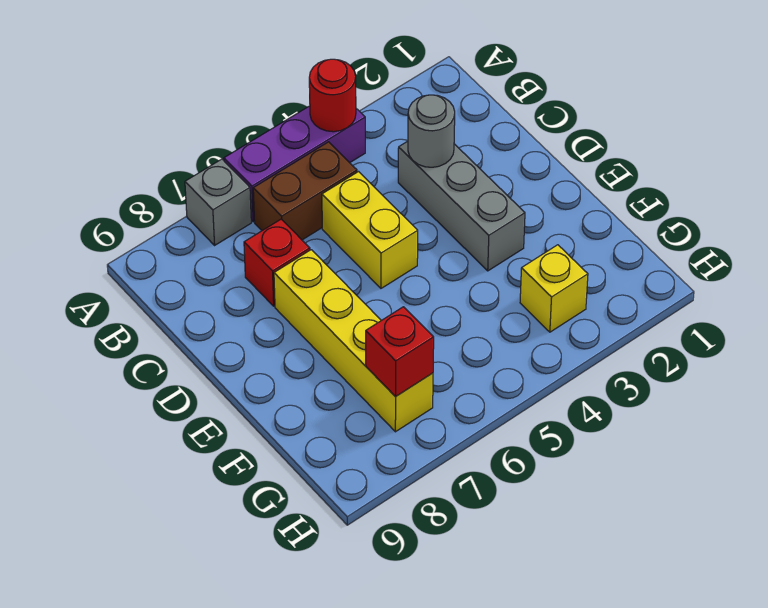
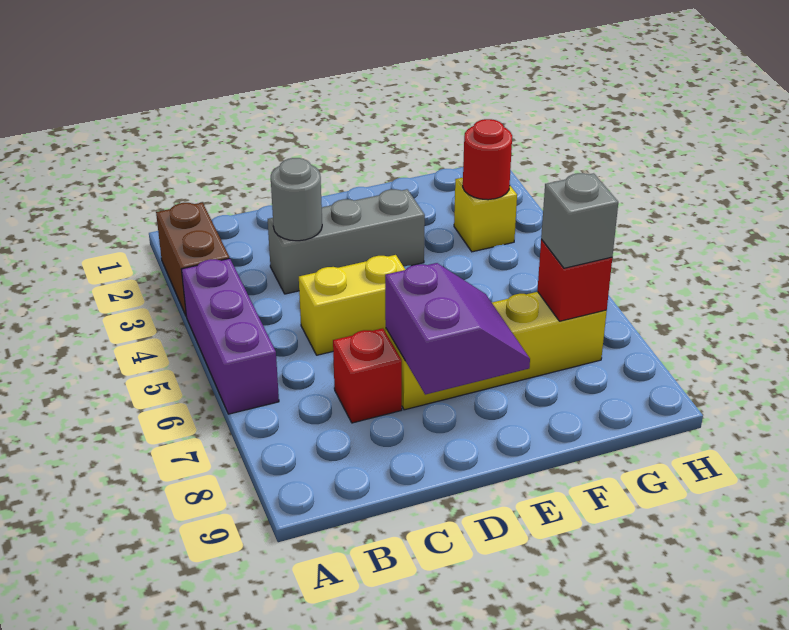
red round brick A4 level 2 -> red round brick G3 level 2
grey brick A7 level 1 -> grey brick G7 level 3
brown brick B5:B6 level 1 -> brown brick A2:A3 level 1
none -> purple slope D7:E8 level 2 top D

